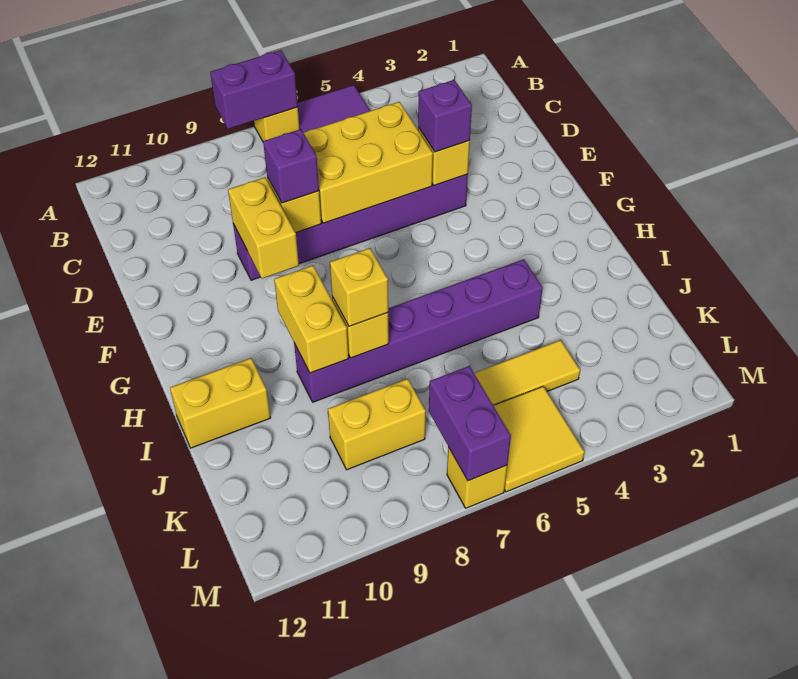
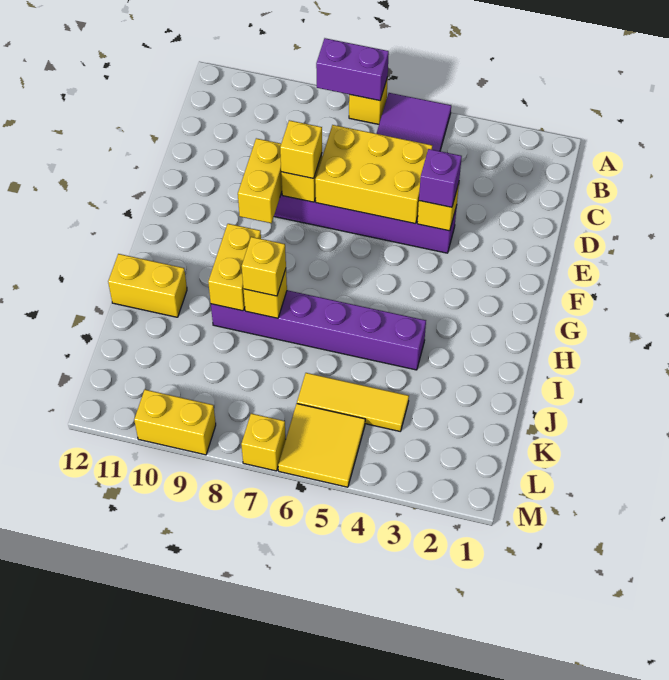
purple brick E8 level 3 -> yellow brick E8 level 3
yellow brick K8:K9 level 1 -> yellow brick M9:M10 level 1
purple brick L7:M7 level 2 -> none

